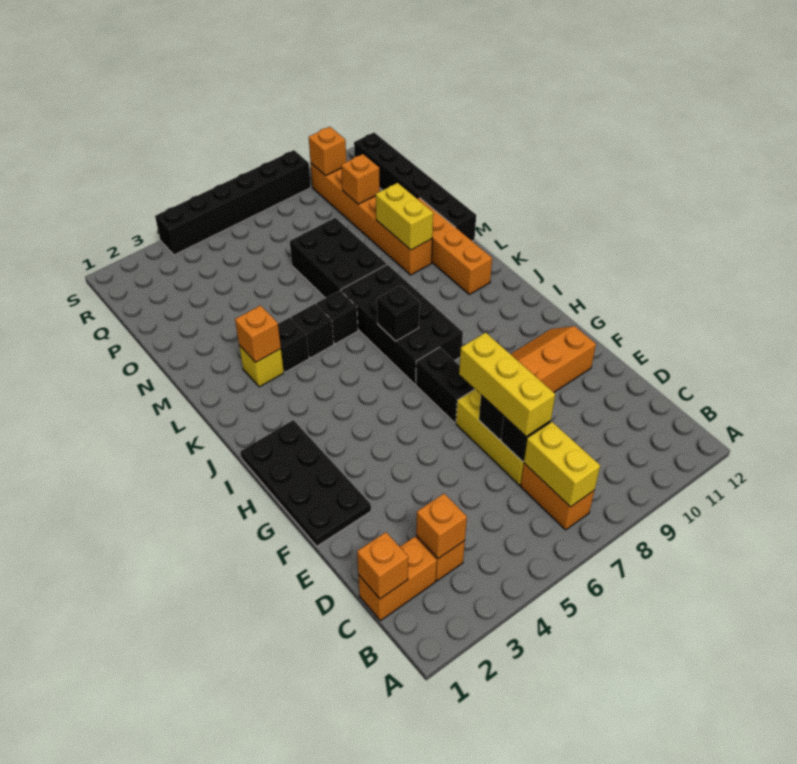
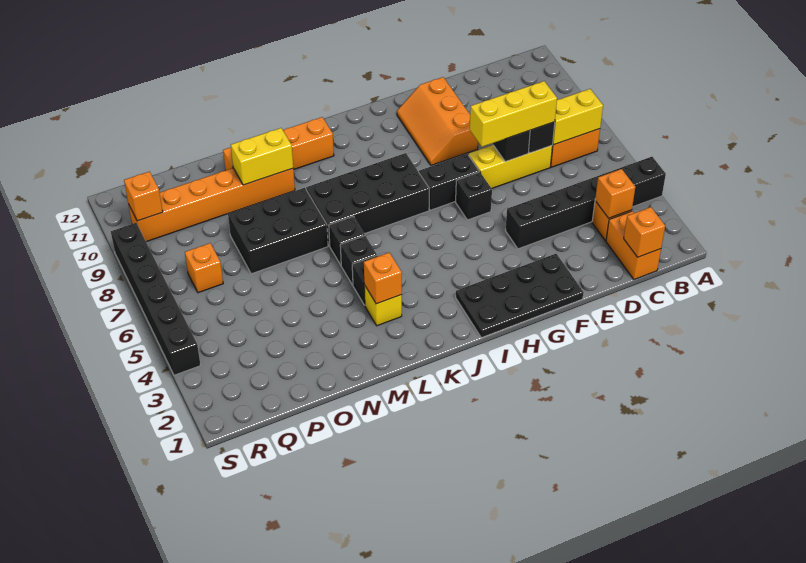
black brick J7 level 2 -> black brick G6 level 1
black brick M12:R12 level 1 -> black brick A4:F4 level 1
orange brick P10 level 2 -> orange brick Q7 level 1

